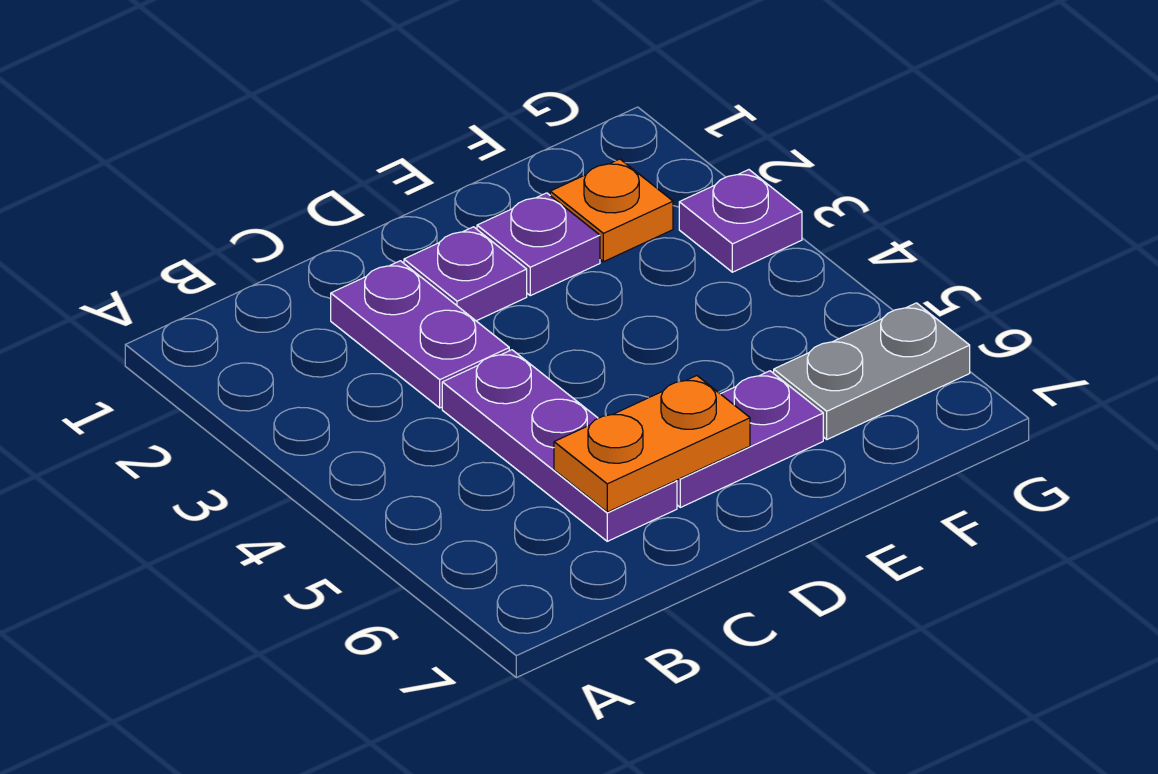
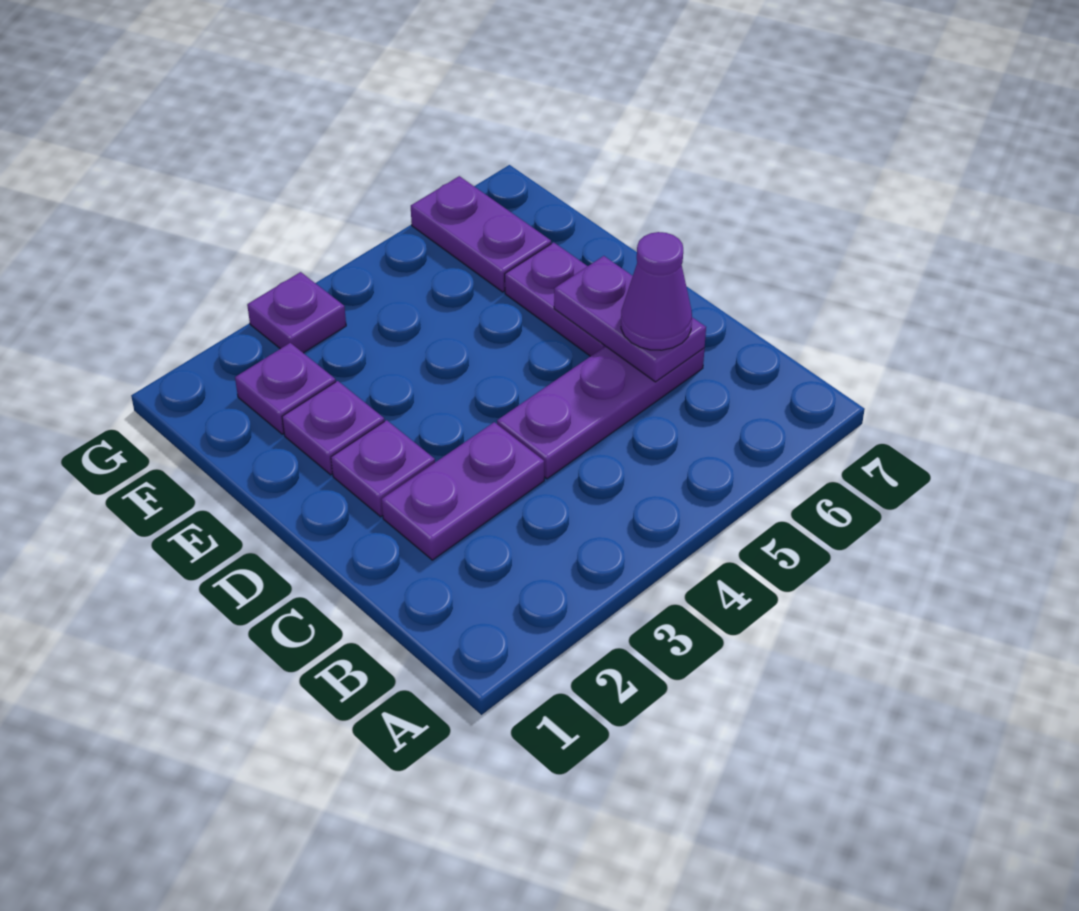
orange plate C6:D6 level 2 -> purple plate C6:D6 level 2
none -> purple cone C6 level 3
orange plate F2 level 1 -> purple plate F2 level 1
grey plate F6:G6 level 1 -> purple plate F6:G6 level 1

